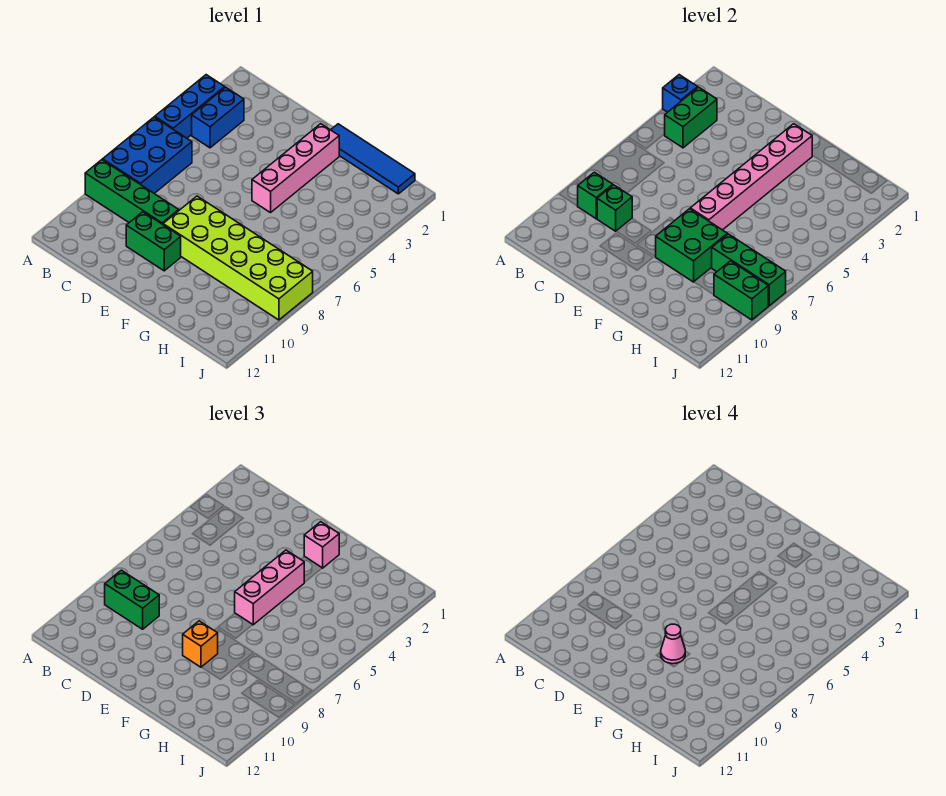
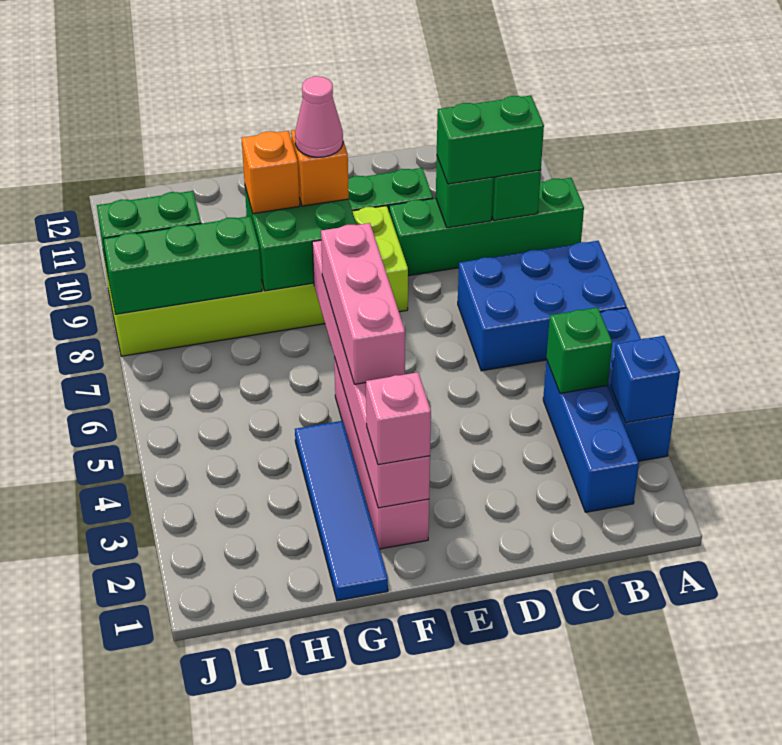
blue brick A6:B8 level 1 -> blue brick A6:C7 level 1
blue brick B3:B4 level 1 -> blue brick B2:B4 level 1
green brick B3:B4 level 2 -> green brick B4 level 2
blue tile F1:I1 level 1 -> blue tile G1:G4 level 1
none -> orange brick G9 level 3

